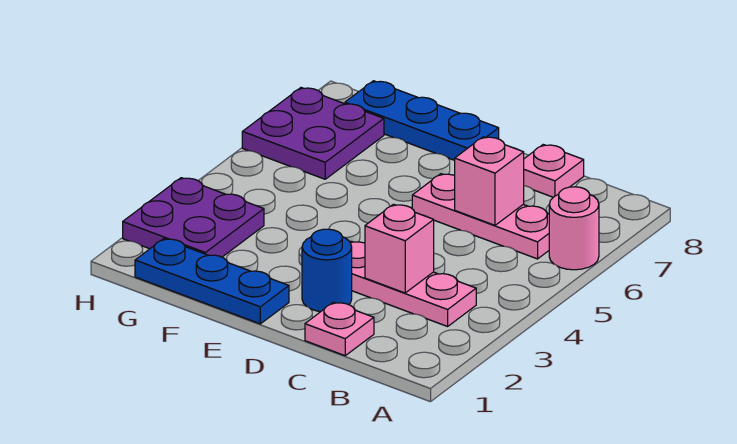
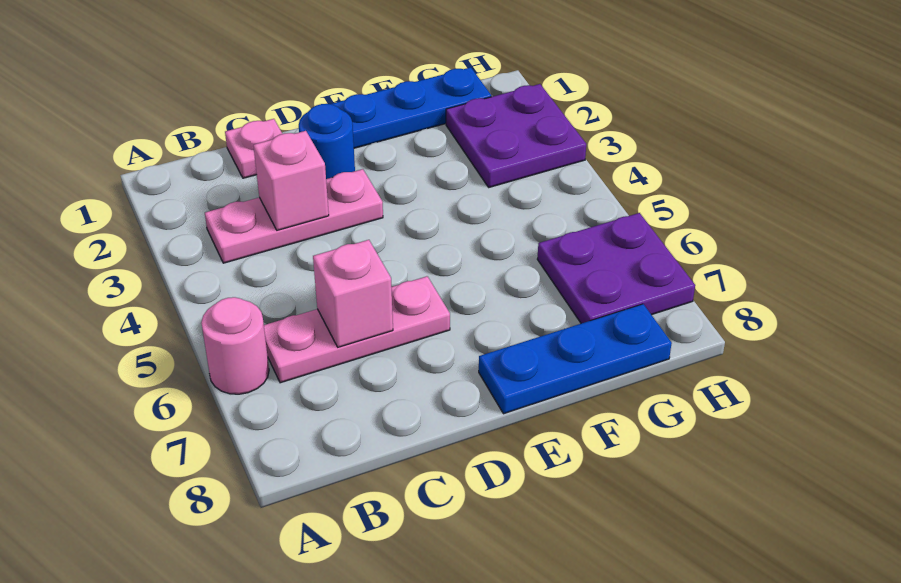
pink plate C8 level 1 -> none

